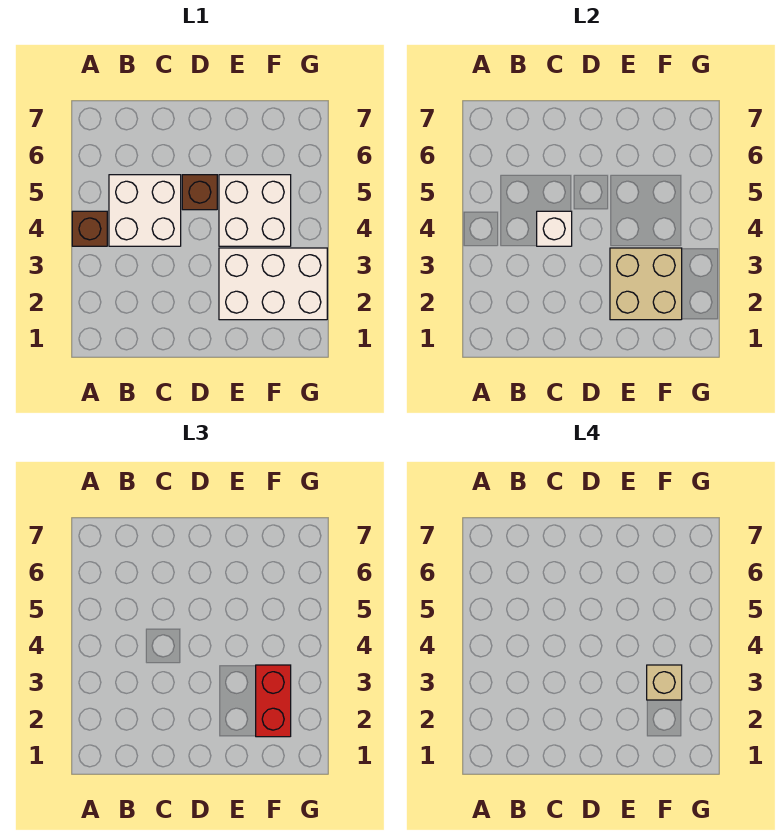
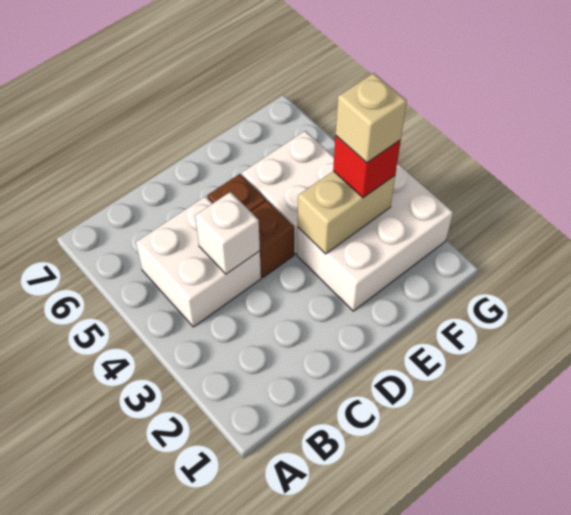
brown brick A4 level 1 -> brown brick D4 level 1
tan brick E2:F3 level 2 -> tan brick E3:F3 level 2
red brick F2:F3 level 3 -> red brick F3 level 3

